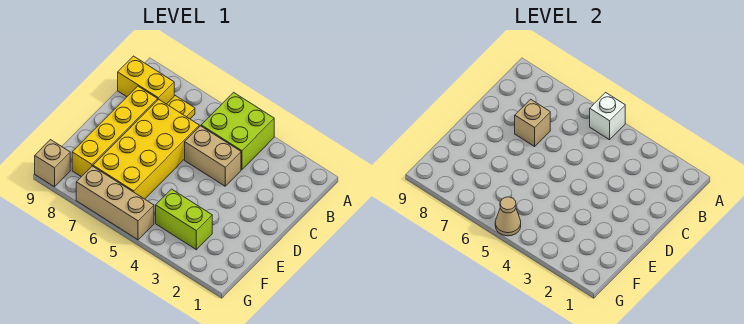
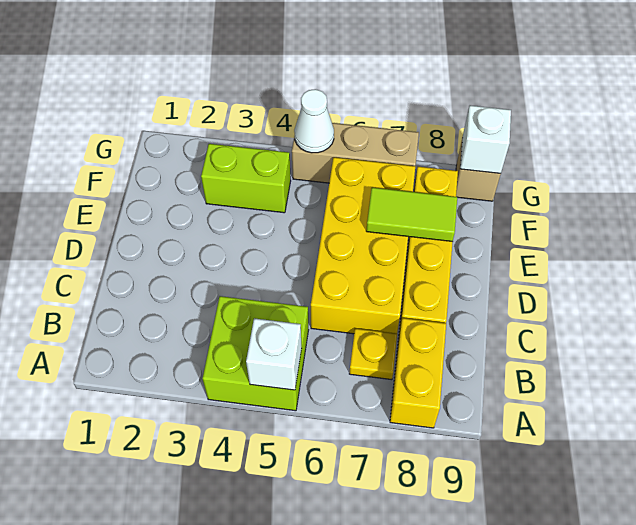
yellow brick B8:B9 level 1 -> yellow brick A8:B8 level 1
tan brick C4:C5 level 1 -> none
tan brick C7 level 2 -> none
none -> lime tile E7:E8 level 2
tan cone G5 level 2 -> white cone G5 level 2
none -> white brick G9 level 2

